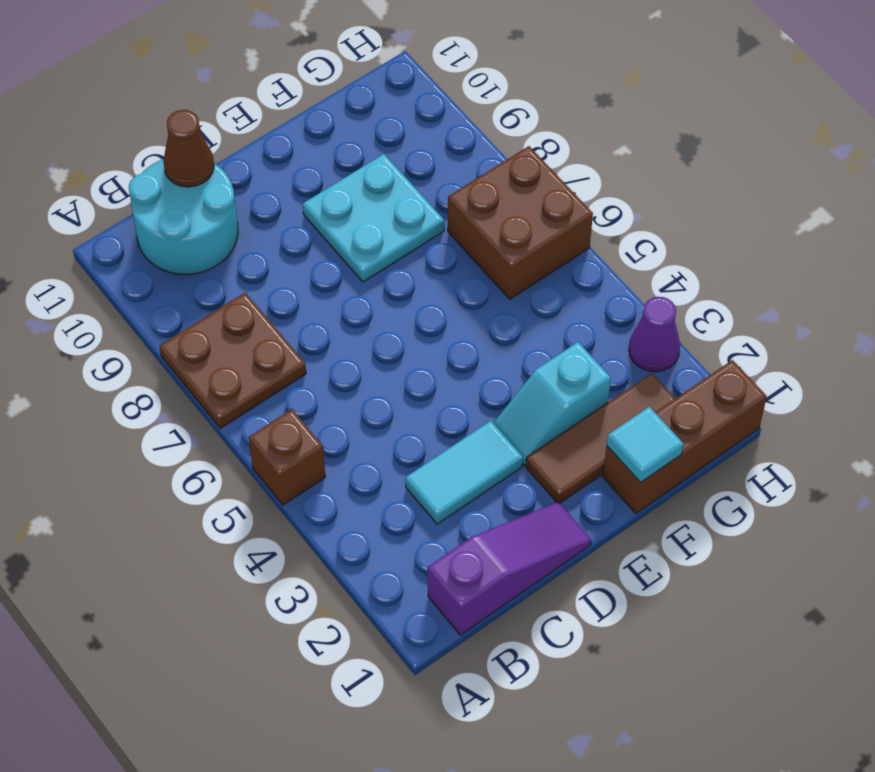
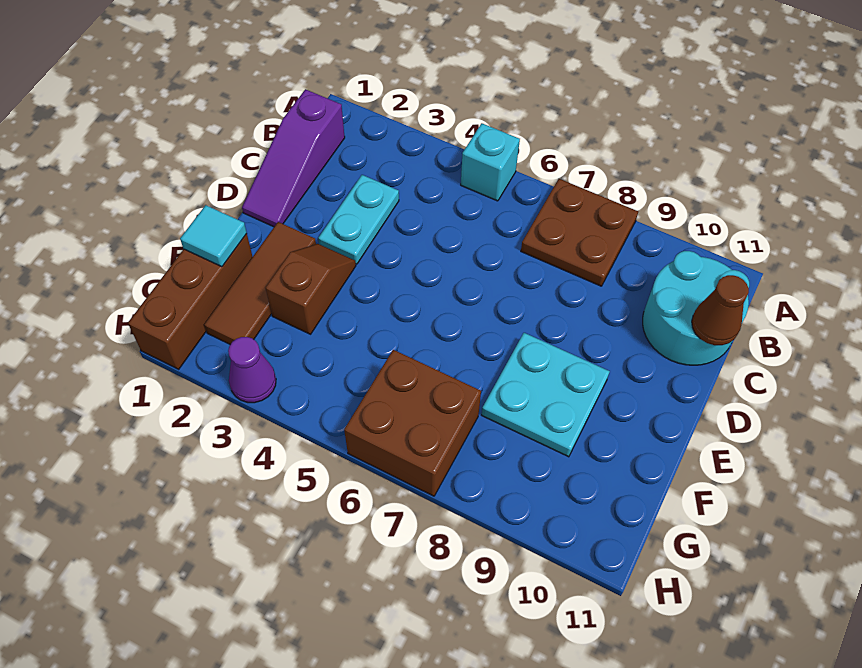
brown brick A5 level 1 -> cyan brick A5 level 1
cyan tile C3:D3 level 1 -> cyan plate C3:D3 level 1
cyan slope E3:F3 level 1 top F -> brown slope E3:F3 level 1 top F

